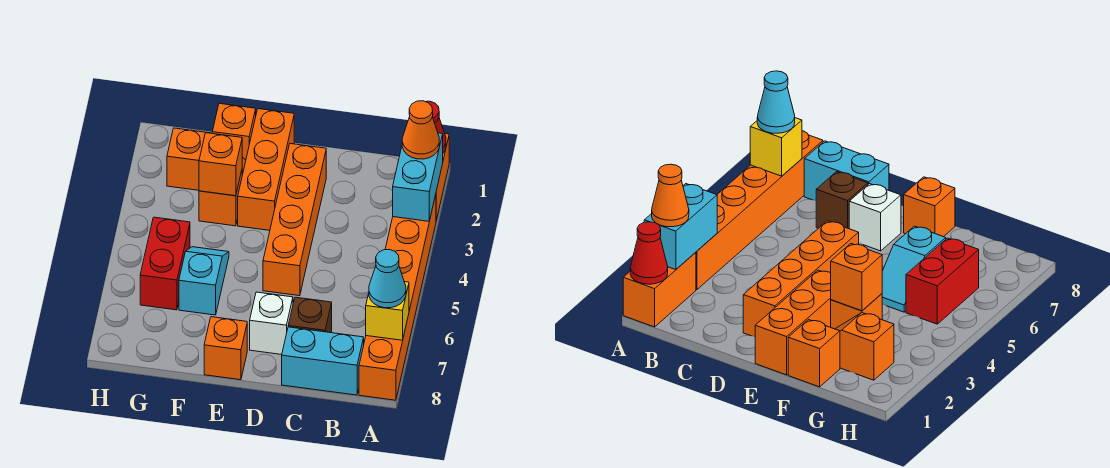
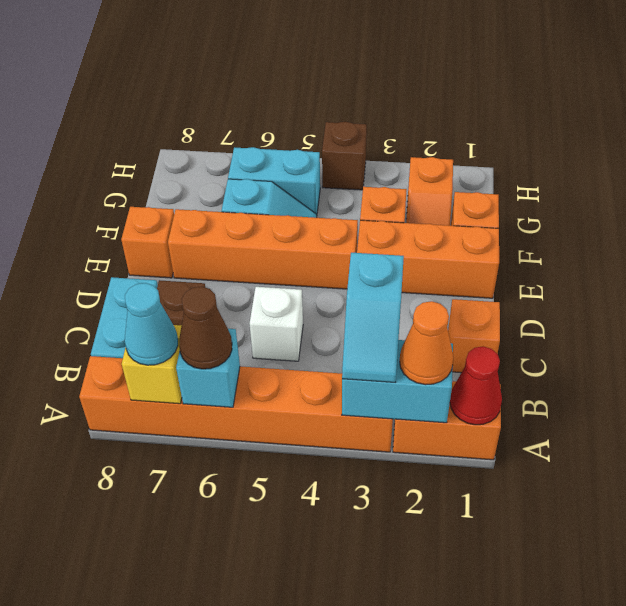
none -> cyan slope A3:B3 level 3 top B
none -> cyan brick A6 level 2
none -> brown cone A6 level 3
orange brick D2:D5 level 1 -> orange brick E4:E7 level 1
white brick D7 level 1 -> white brick C5 level 1
orange brick F3 level 2 -> orange brick C1 level 1
red brick G5:G6 level 1 -> cyan brick G5:G6 level 1
none -> brown brick H4 level 1

